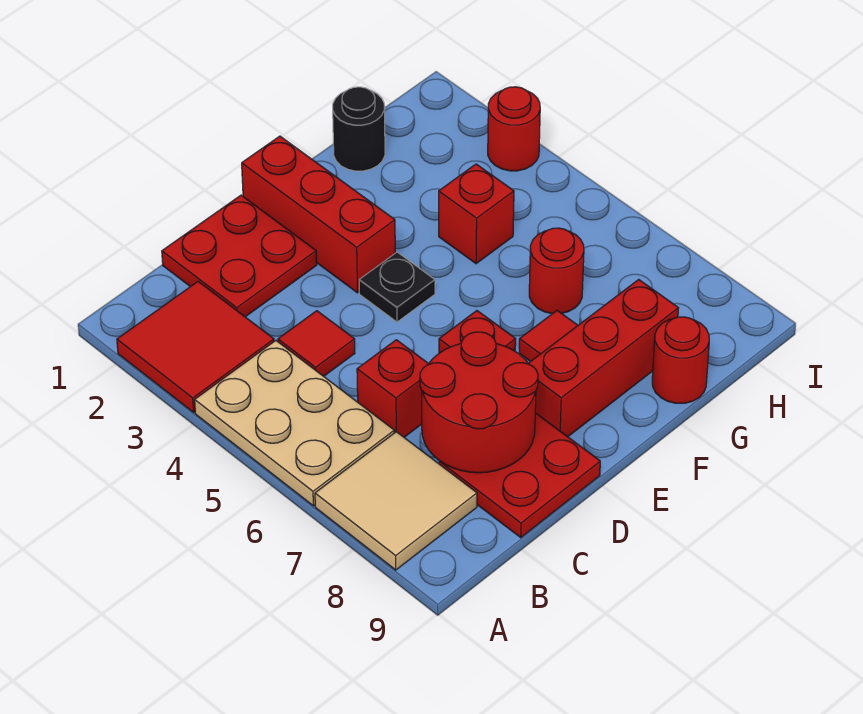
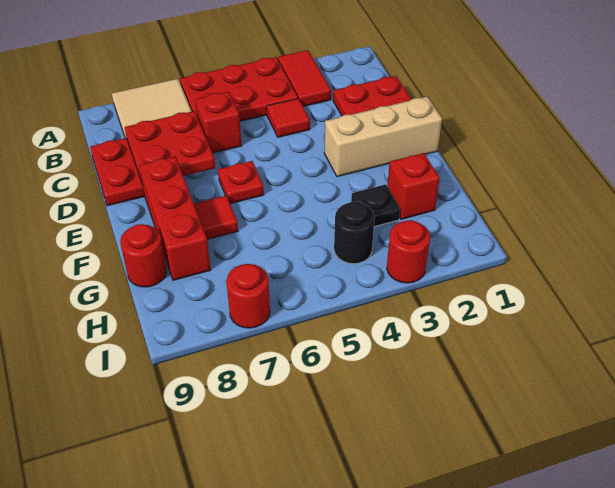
red tile A2:B3 level 1 -> red tile A3:B3 level 1
tan plate A4:B6 level 1 -> red plate A4:B6 level 1
red round brick C7:D8 level 2 -> red plate C7:D8 level 2
red brick E1:E3 level 1 -> tan brick E1:E3 level 1
black plate E4 level 1 -> black plate G3 level 1
black round brick G1 level 1 -> black round brick H4 level 1
red brick G4 level 1 -> red brick G2 level 1
red round brick G6 level 1 -> red round brick I7 level 1

